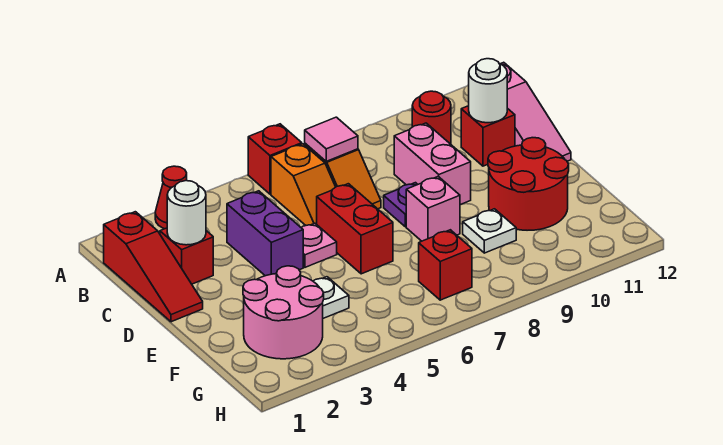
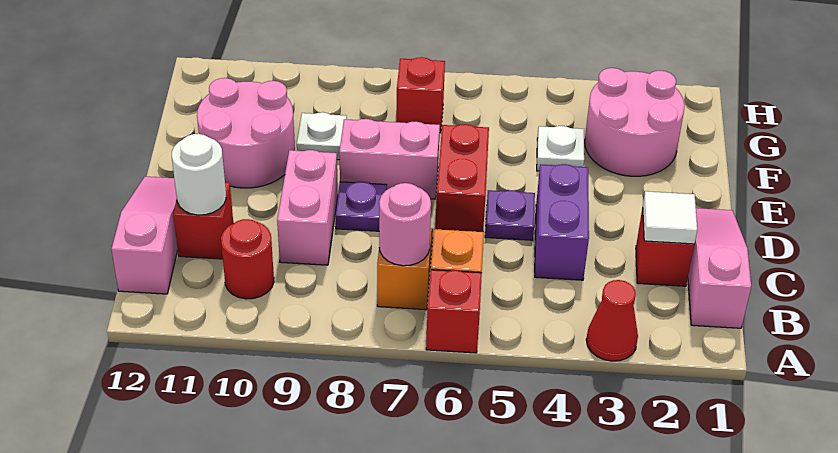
red slope B1:D1 level 1 top B -> pink slope B1:D1 level 1 top B
pink tile B7 level 2 -> pink round brick B7 level 2
white round brick C2 level 2 -> white tile C2 level 2
pink plate D5 level 1 -> purple plate D5 level 1
pink brick E8 level 1 -> pink brick E7:E8 level 1
red round brick E10:F11 level 1 -> pink round brick E10:F11 level 1

